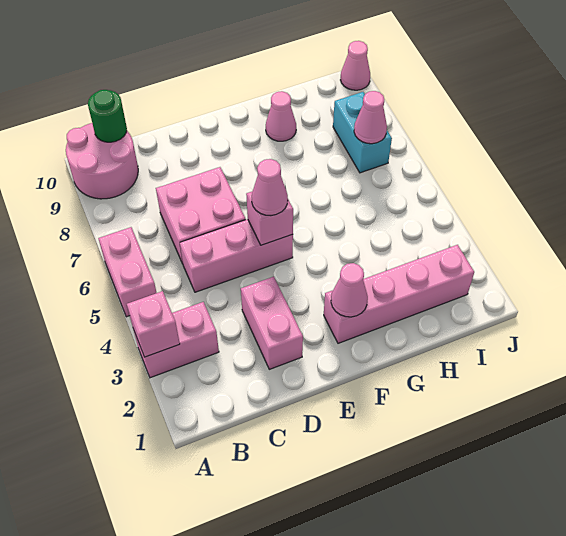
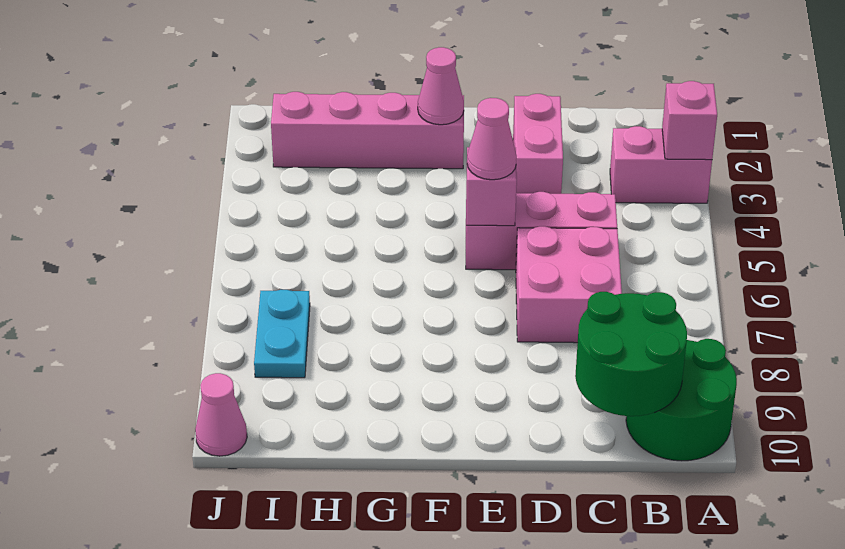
pink brick A5:A6 level 1 -> none
pink round brick A9:B10 level 1 -> green round brick A9:B10 level 1
green round brick B10 level 2 -> green round brick B9:C10 level 2
pink cone G9 level 1 -> none
cyan brick I7:I8 level 1 -> cyan plate I7:I8 level 1
pink cone I7 level 2 -> none

